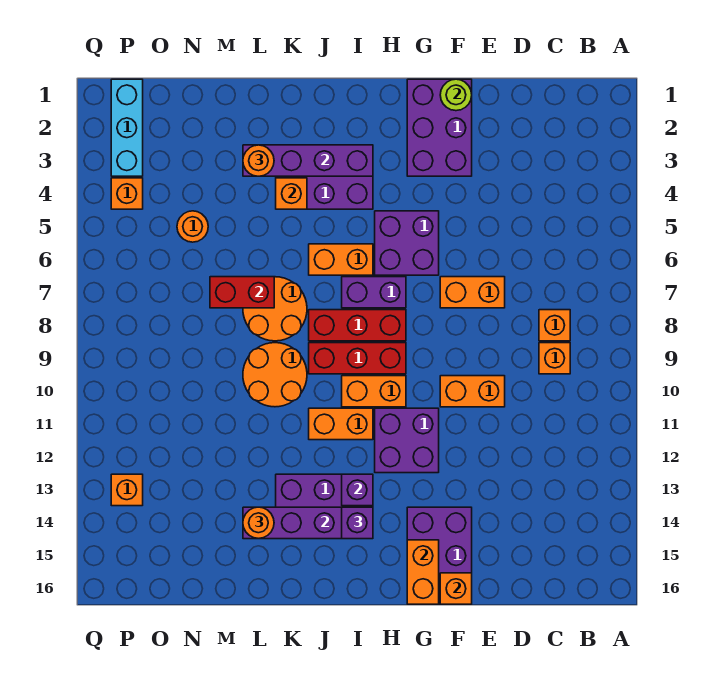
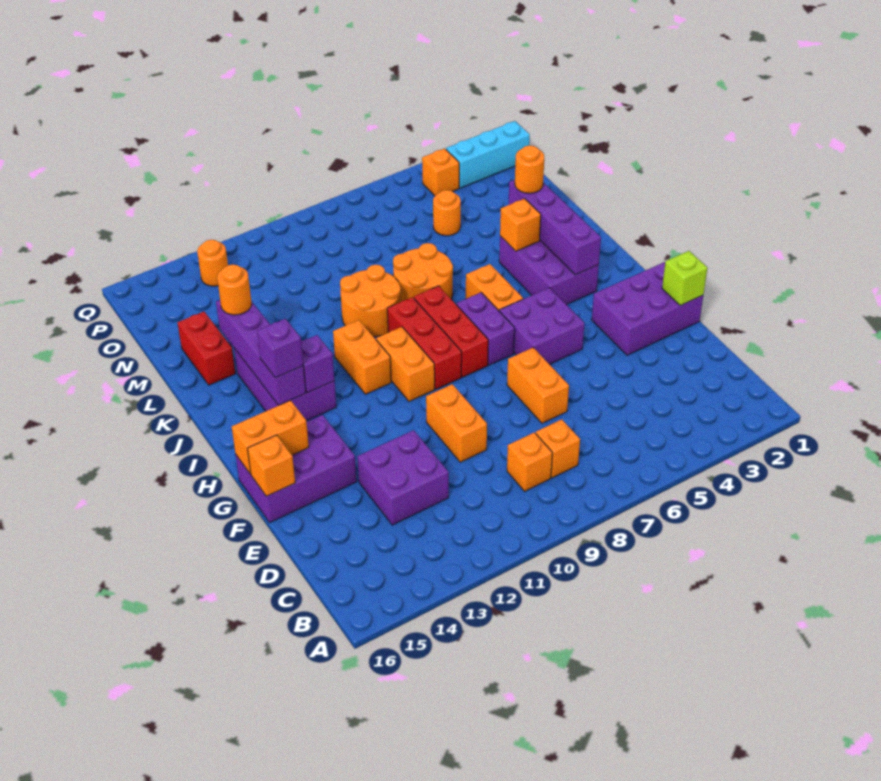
lime round brick F1 level 2 -> lime brick F1 level 2
purple brick G11:H12 level 1 -> purple brick D12:E13 level 1
red brick L7:M7 level 2 -> red brick L15:M15 level 1
orange brick P13 level 1 -> orange round brick P13 level 1

